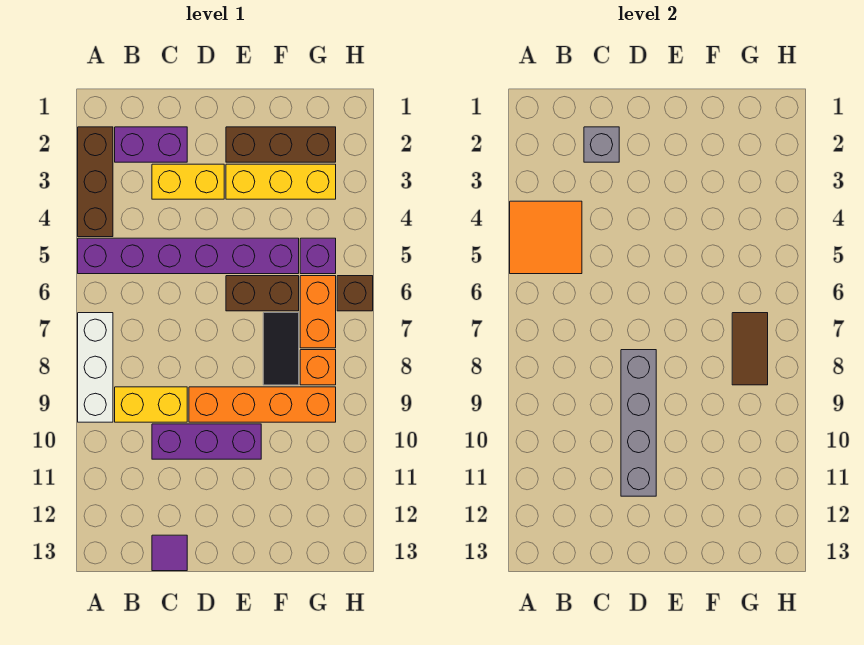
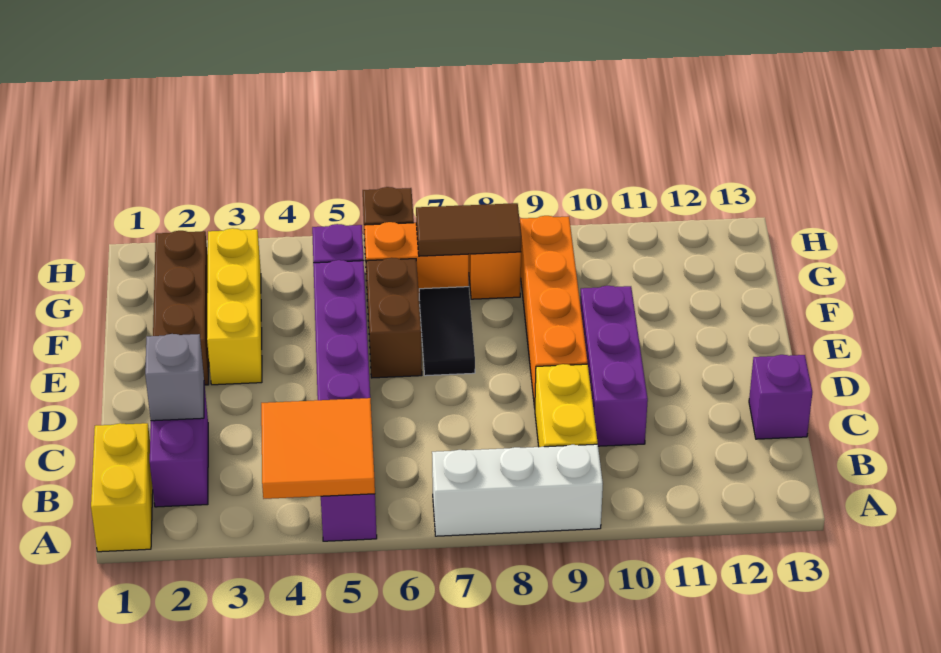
brown brick A2:A4 level 1 -> none
yellow brick C3:D3 level 1 -> yellow brick A1:B1 level 1
purple tile C13 level 1 -> purple brick C13 level 1
grey brick D8:D11 level 2 -> none
black tile F7:F8 level 1 -> black tile E7:F7 level 1

